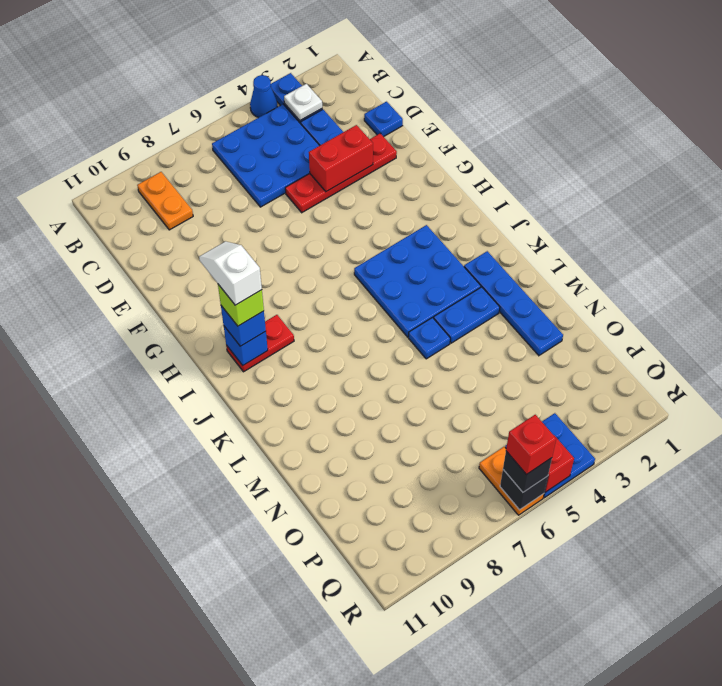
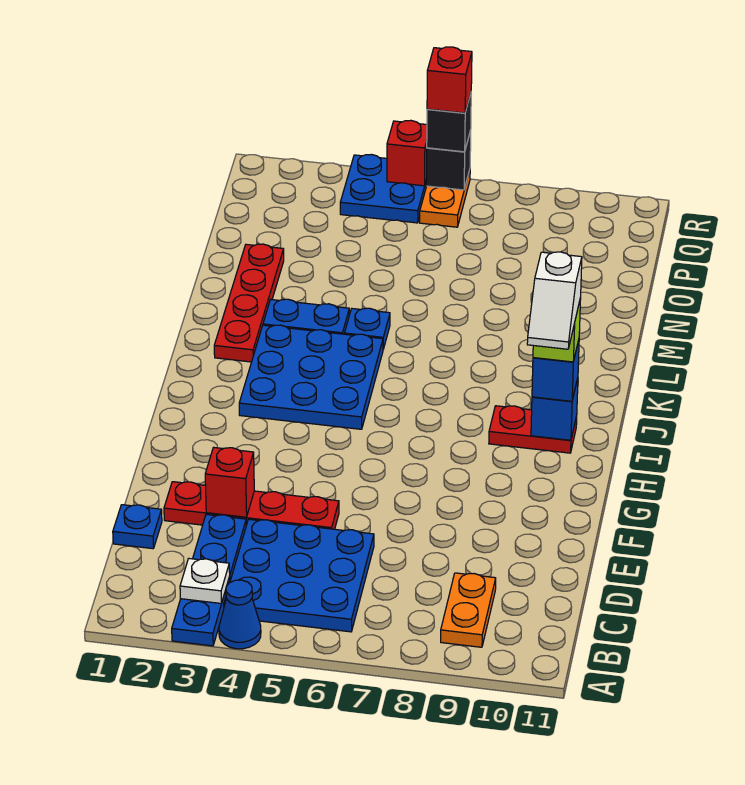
red brick E3:E4 level 2 -> red brick E3 level 2
blue plate K2:N2 level 1 -> red plate K2:N2 level 1

